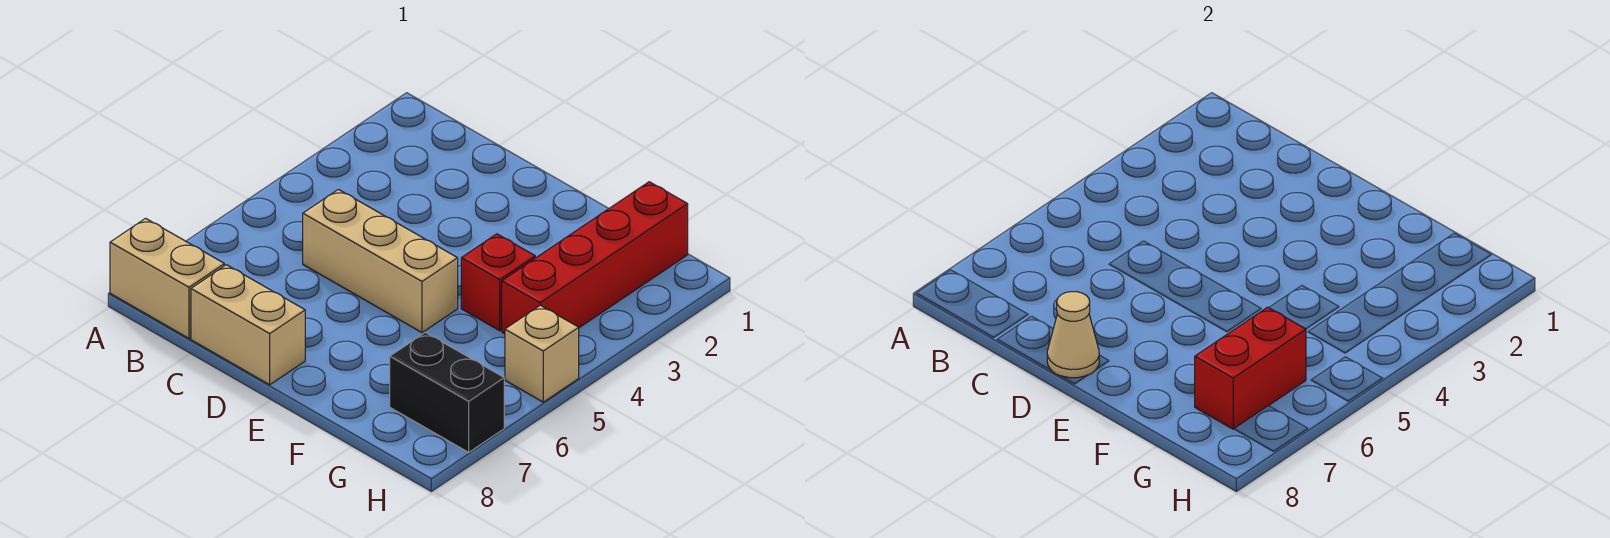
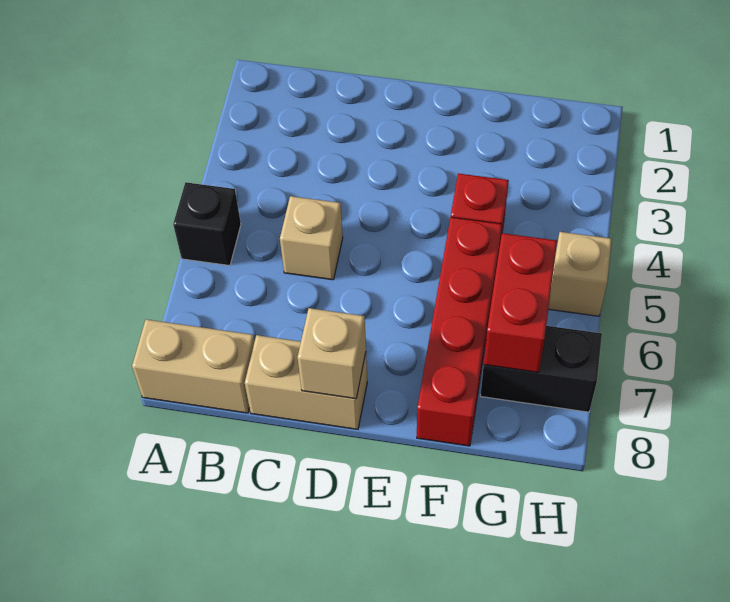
none -> black brick A5 level 1
tan brick C5:E5 level 1 -> tan brick C5 level 1
tan cone D8 level 2 -> tan brick D8 level 2
red brick G1:G4 level 1 -> red brick F5:F8 level 1

